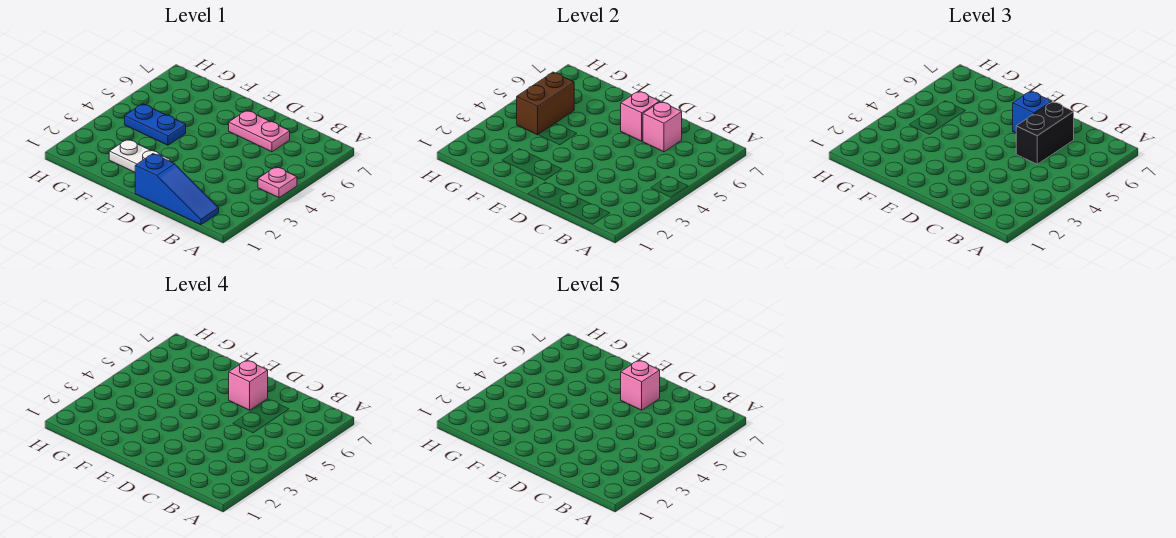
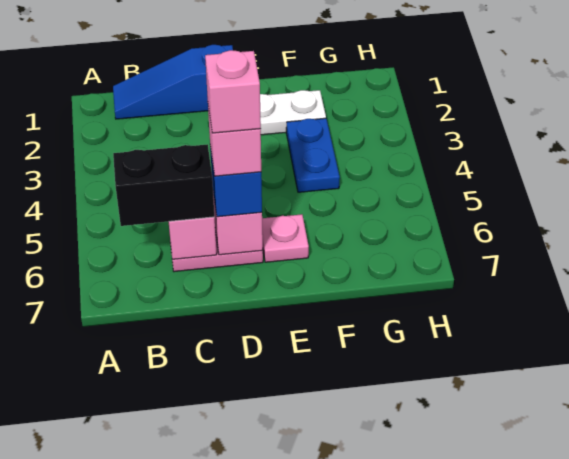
pink plate A4 level 1 -> pink plate E6 level 1
black brick C5:C6 level 3 -> black brick B6:C6 level 3
blue plate F4:G4 level 1 -> blue plate F3:F4 level 1
brown brick G4:G5 level 2 -> none

